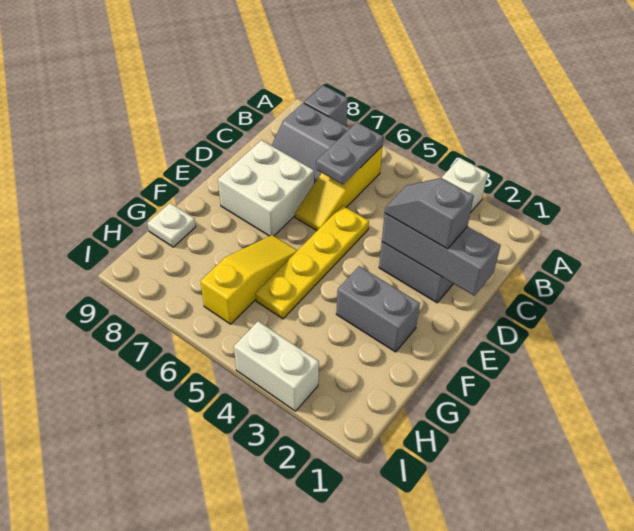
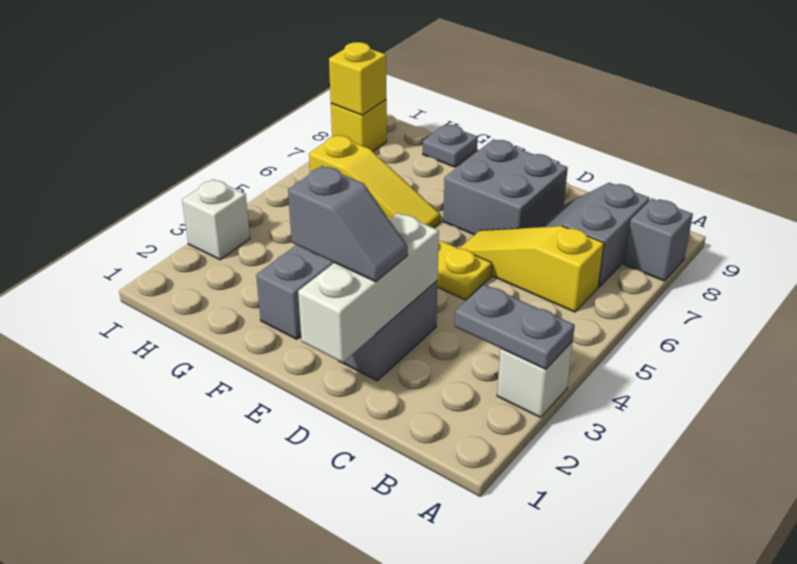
grey plate B6:C6 level 2 -> grey plate A3:B3 level 2
grey brick D1:D3 level 2 -> white brick D1:D3 level 2
grey slope D2:D3 level 3 top 2 -> grey slope D2:E2 level 3 top E
white brick D7:E8 level 1 -> grey brick D7:E8 level 1
white plate G9 level 1 -> grey plate G9 level 1
white brick I3:I4 level 1 -> white brick I3 level 1
none -> yellow brick I8 level 1
none -> yellow brick I8 level 2

